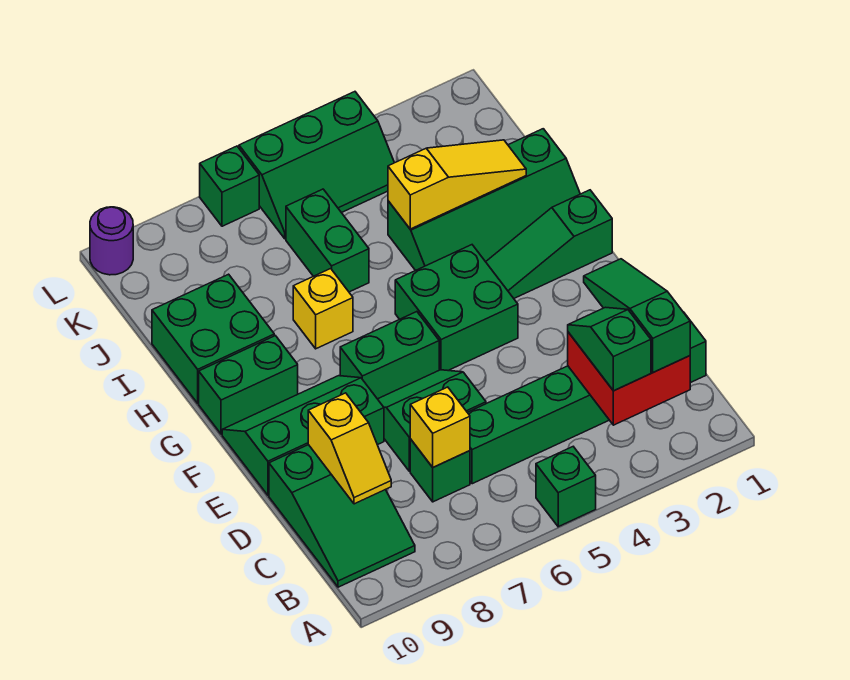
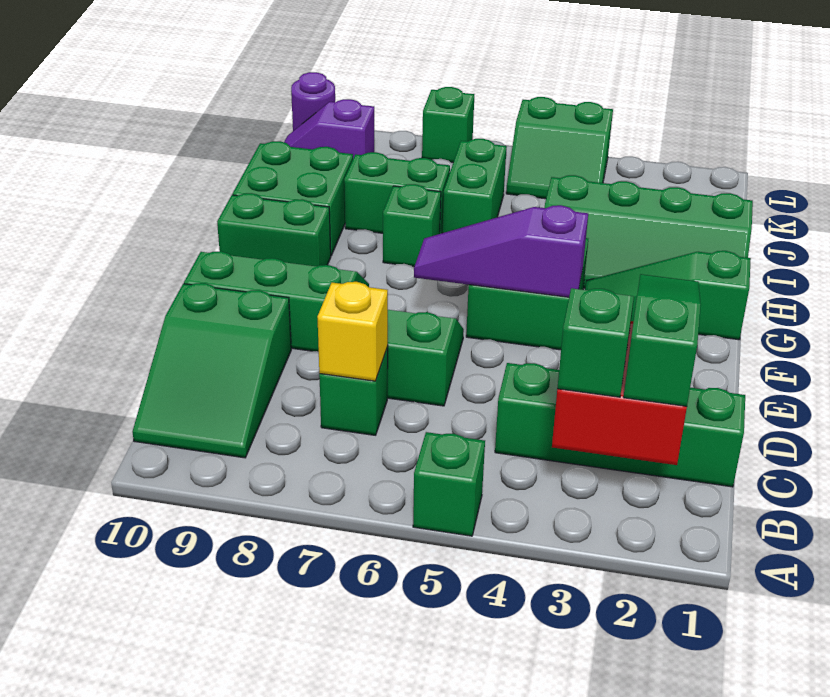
green brick C1:C6 level 1 -> green brick C1:C4 level 1
yellow slope C9:D9 level 2 top D -> none
none -> purple slope F4:F6 level 2 top 4
green brick F6:F7 level 1 -> green brick I7:I8 level 1
yellow brick H7 level 1 -> green brick H7 level 1
yellow slope I2:I4 level 2 top 4 -> none
green slope K4:L6 level 1 top L -> green slope K4:L5 level 1 top L
none -> purple slope K9:K10 level 1 top 9

